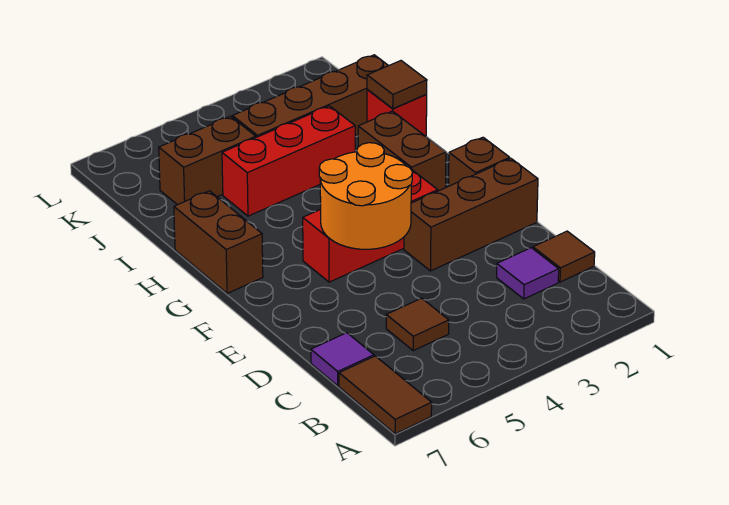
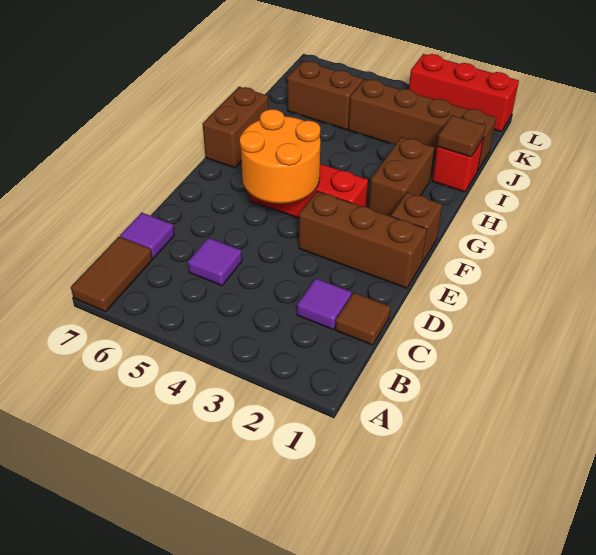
brown tile C5 level 1 -> purple tile C5 level 1
red brick I3:I5 level 1 -> red brick L1:L3 level 1

